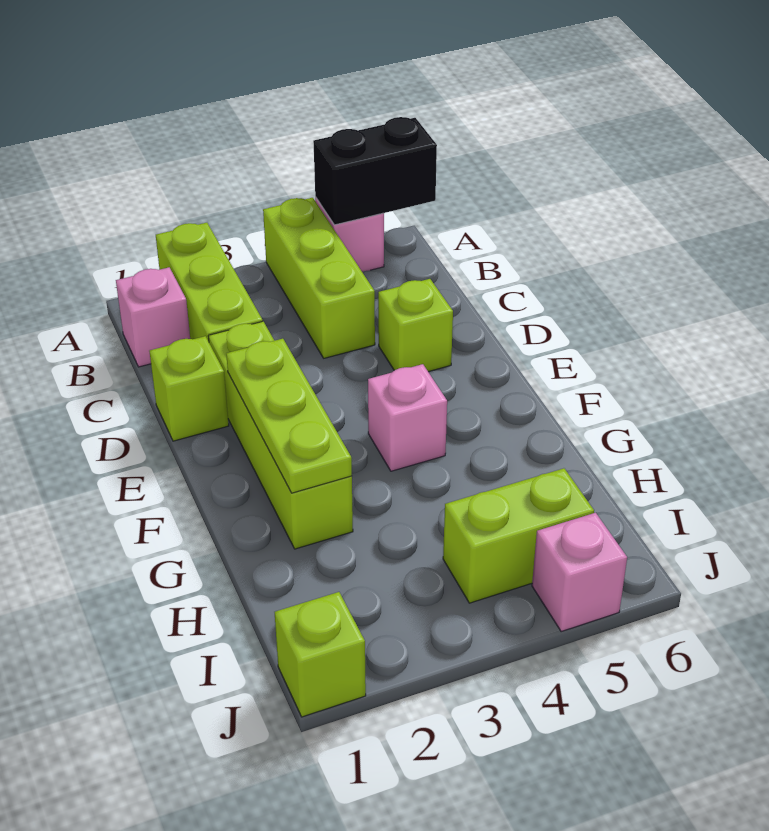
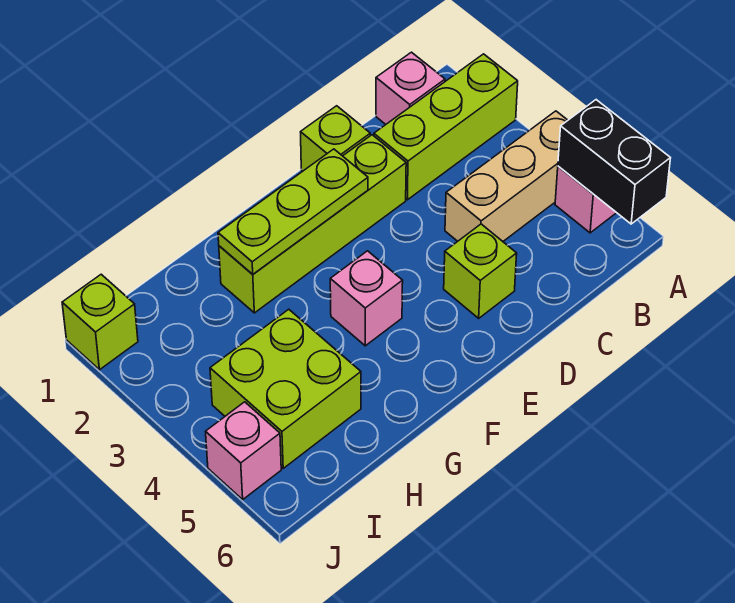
lime brick A4:C4 level 1 -> tan brick A4:C4 level 1
lime brick I4:I5 level 1 -> lime brick H4:I5 level 1

